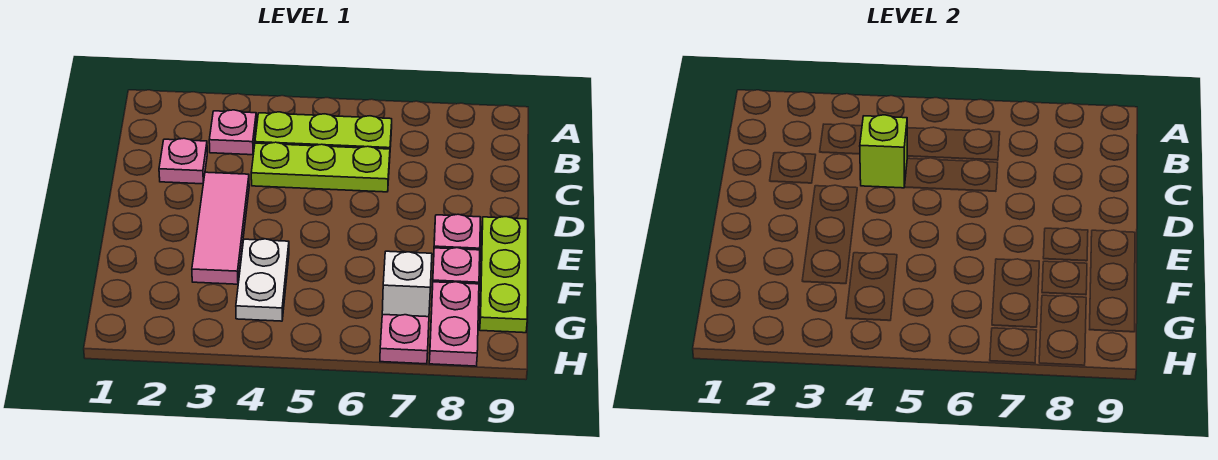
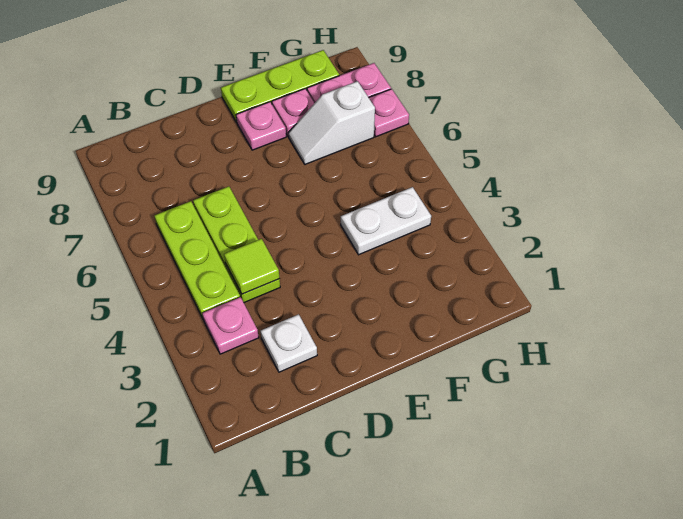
pink plate C2 level 1 -> white plate C2 level 1
lime brick C4 level 2 -> lime tile C4 level 2
pink tile D3:F3 level 1 -> none

